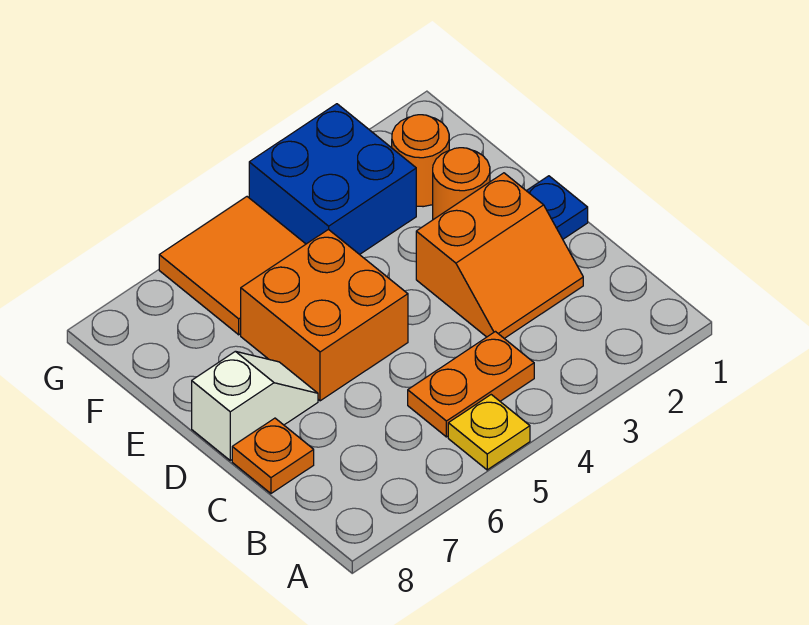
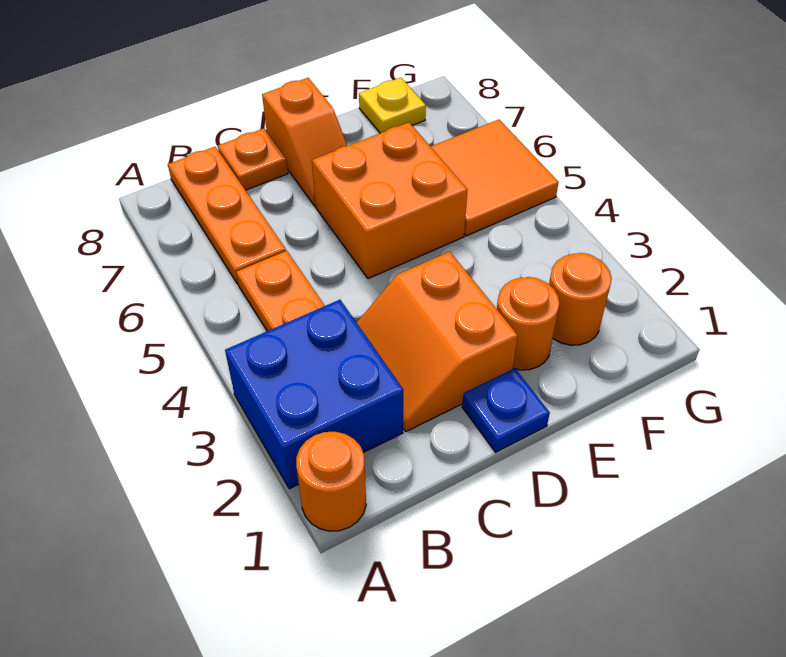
none -> orange round brick A1 level 1
yellow plate A5 level 1 -> yellow plate F8 level 1
none -> orange plate B6:B8 level 1
white slope D7:D8 level 1 top 8 -> orange slope D7:D8 level 1 top 8
blue brick F3:G4 level 1 -> blue brick A2:B3 level 1

